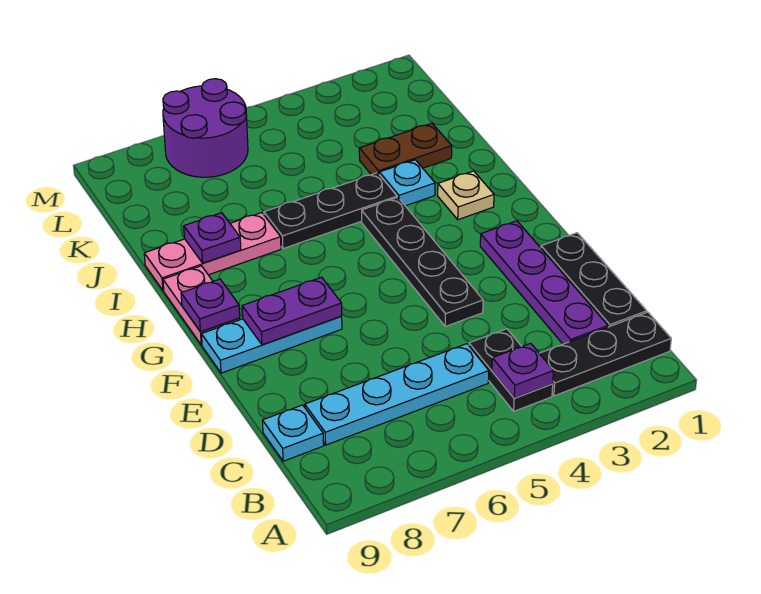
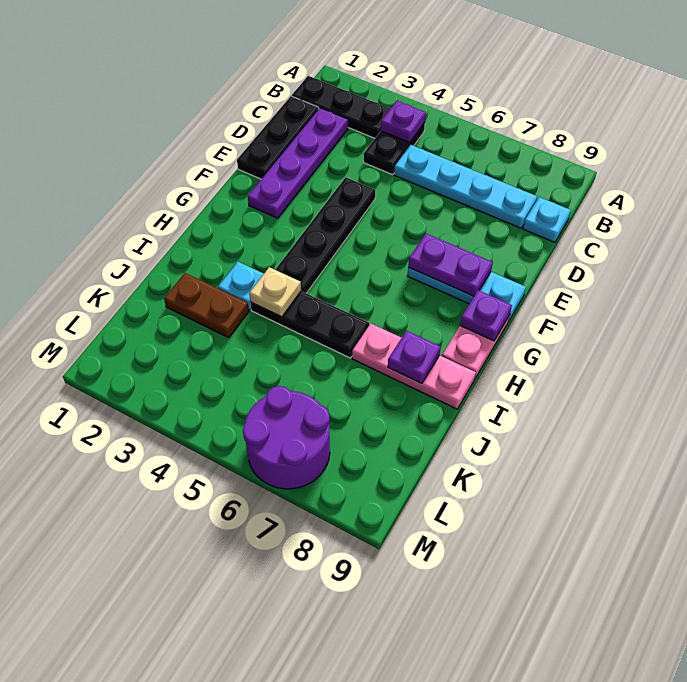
tan plate H2 level 1 -> tan plate I4 level 2

